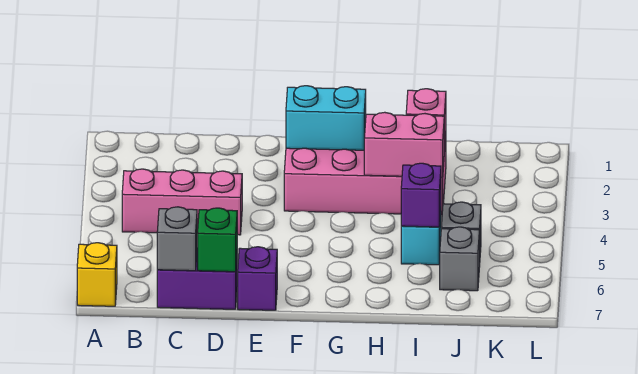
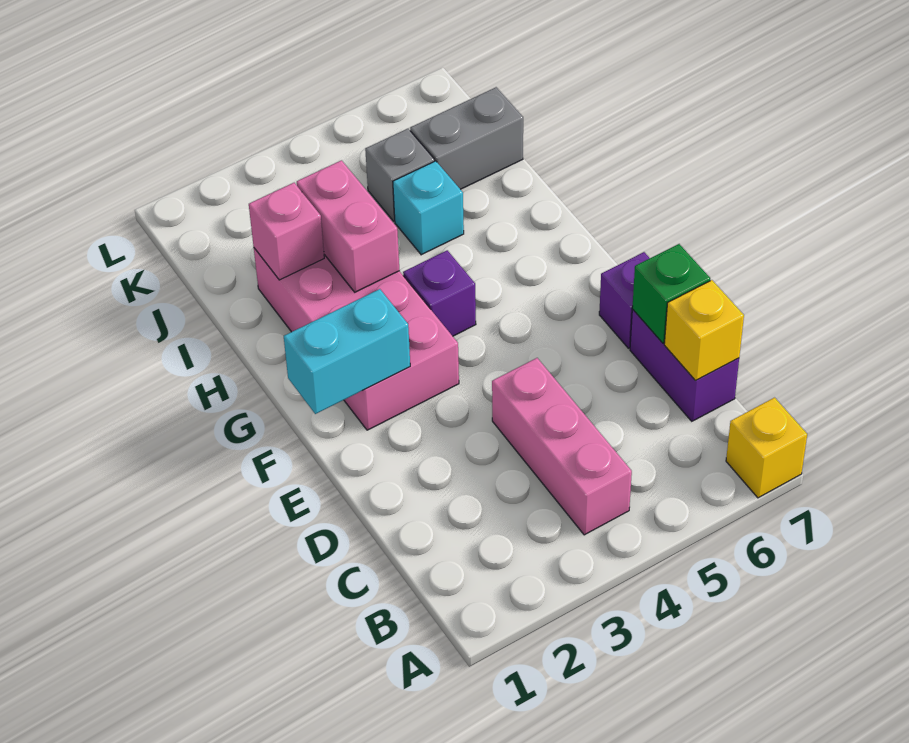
grey brick C7 level 2 -> yellow brick C7 level 2
cyan brick F2:G2 level 2 -> cyan brick F1:F2 level 2
purple brick I5 level 2 -> purple brick G4 level 1
grey brick J6 level 1 -> grey brick J6:J7 level 1

